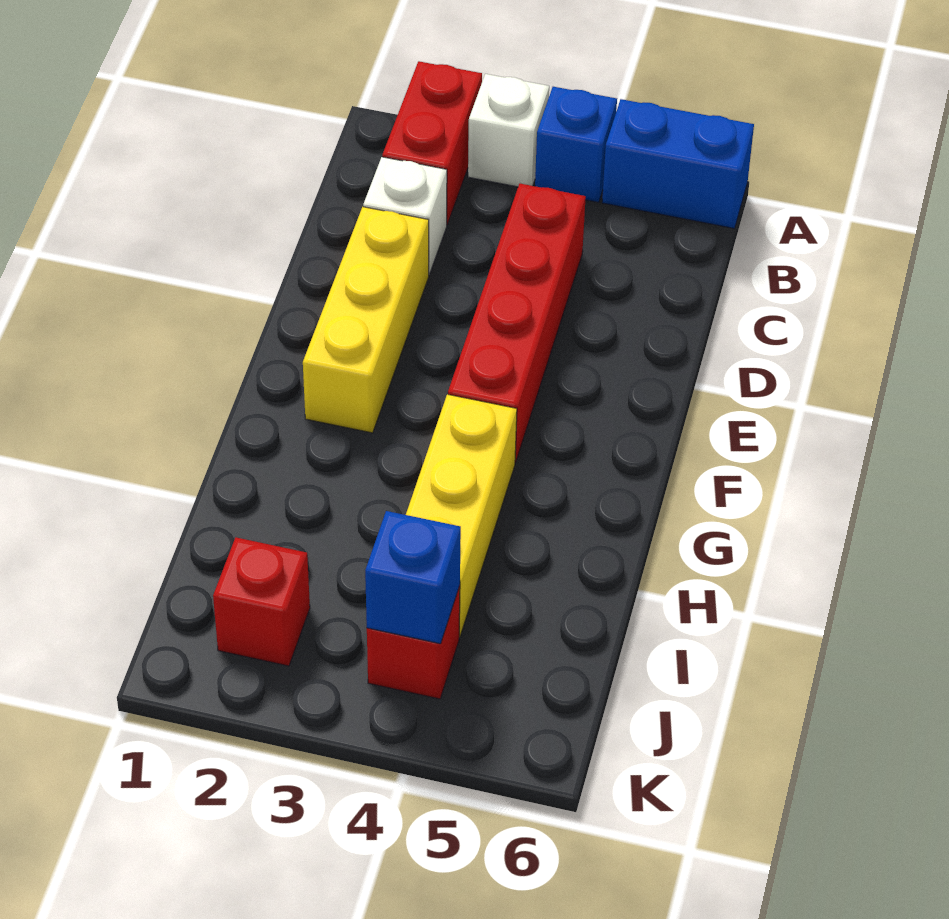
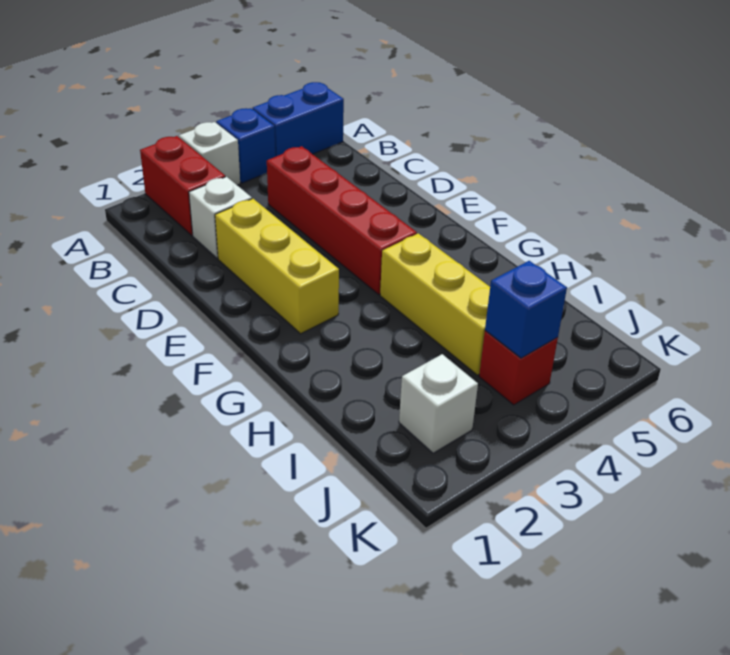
red brick J2 level 1 -> white brick J2 level 1

